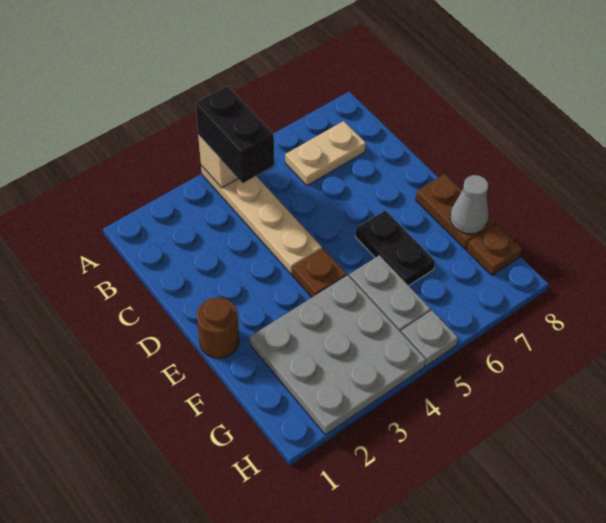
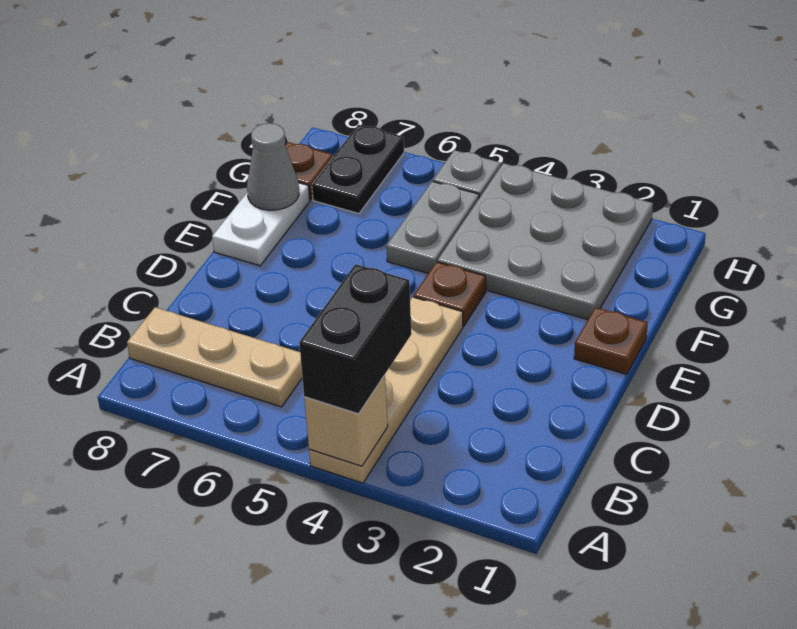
tan plate B6:B7 level 1 -> tan plate B6:B8 level 1
brown round brick E1 level 1 -> brown plate E1 level 1
black plate E6:F6 level 1 -> black plate G7:H7 level 1
brown plate E8:F8 level 1 -> white plate E8:F8 level 1

